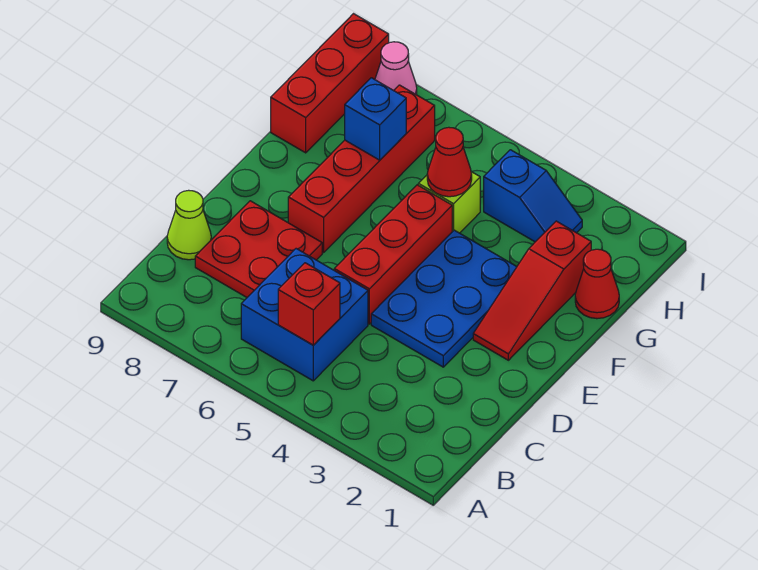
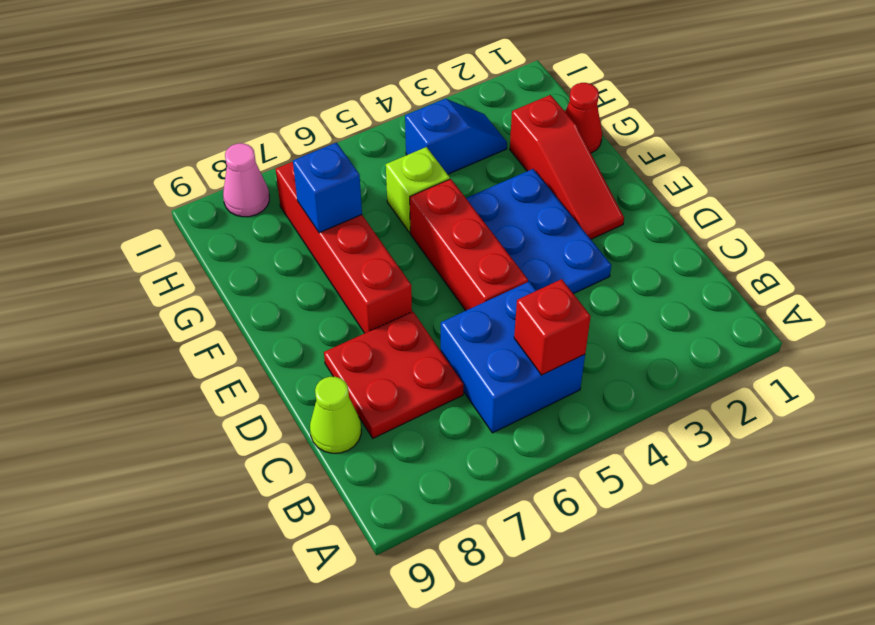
red cone G5 level 2 -> none
red brick G9:I9 level 1 -> none

